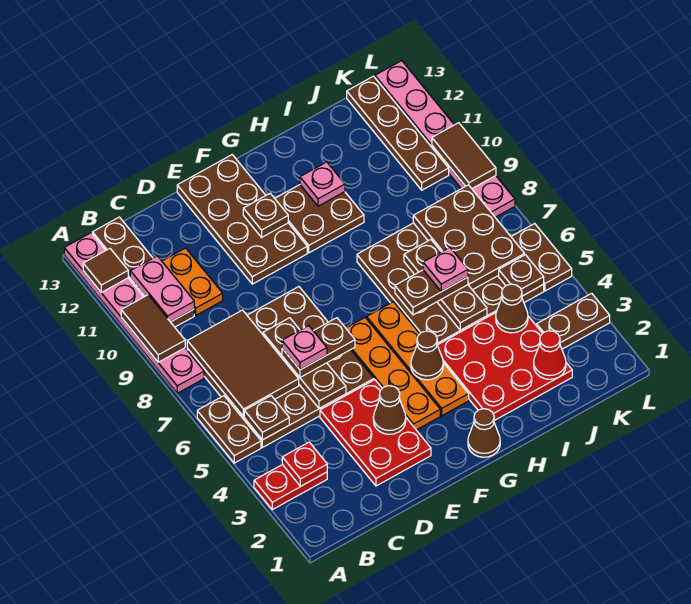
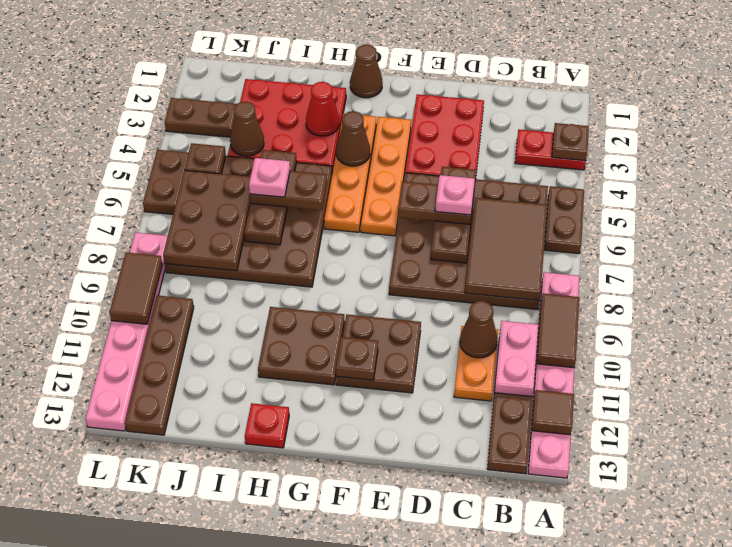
red plate B3 level 2 -> red plate H13 level 1
brown plate B5 level 2 -> brown plate A3 level 2
brown cone E3 level 2 -> brown cone C10 level 2
brown plate E10:F13 level 1 -> brown plate E10:F11 level 1
pink plate H11 level 2 -> none
red cone J2 level 2 -> red cone H3 level 2

